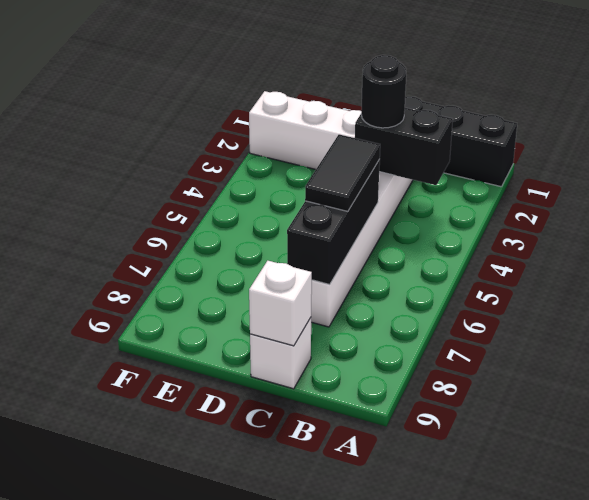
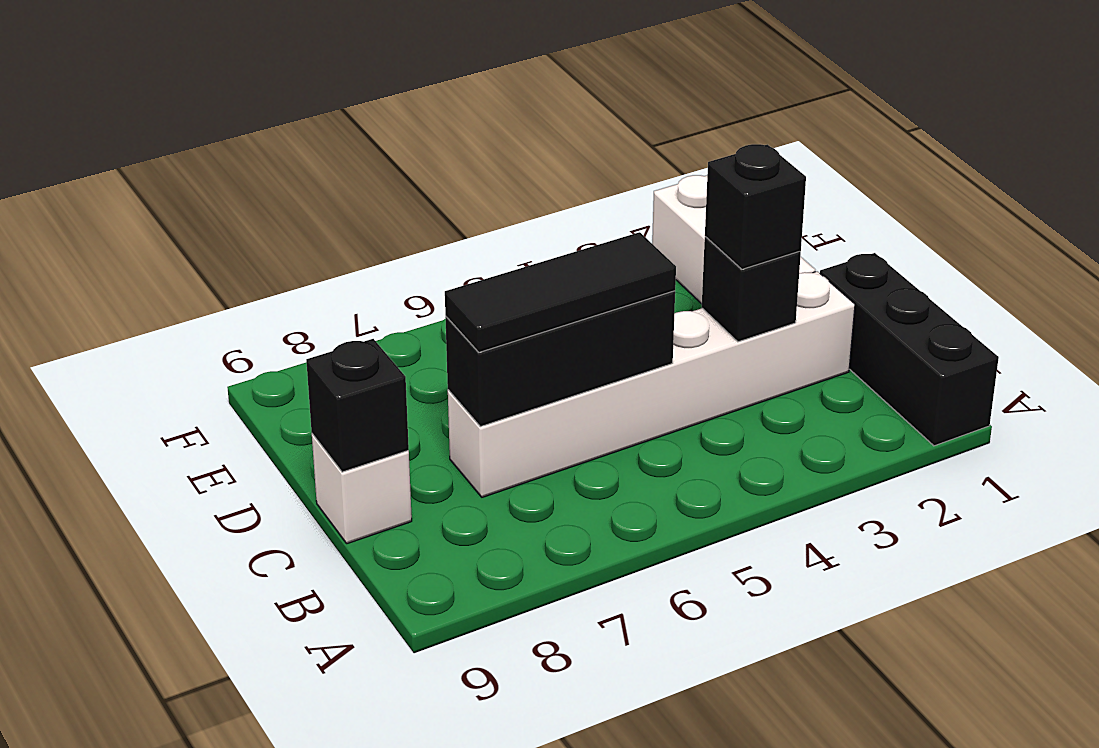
black brick B3:C3 level 2 -> black brick C3 level 2
black round brick C3 level 3 -> black brick C3 level 3
black tile C5:C6 level 3 -> black tile C5:C7 level 3
white brick C9 level 2 -> black brick C9 level 2

